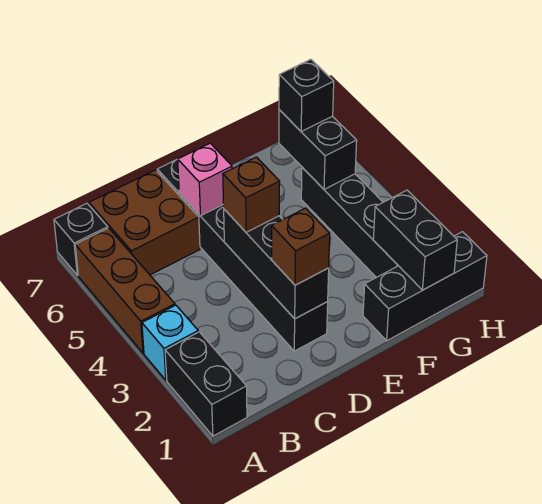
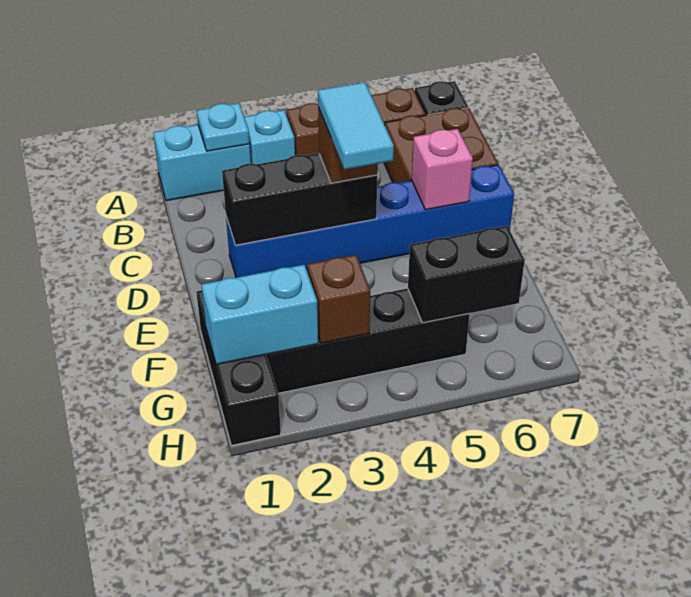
black brick A1:A2 level 1 -> cyan brick A1:A2 level 1
none -> cyan plate A2 level 2
black brick D2:D7 level 1 -> blue brick D2:D7 level 1
brown brick D2 level 3 -> brown brick G3 level 2
none -> cyan tile D4:E4 level 4
black brick G1:G2 level 2 -> cyan brick G1:G2 level 2
black brick G6 level 3 -> none

